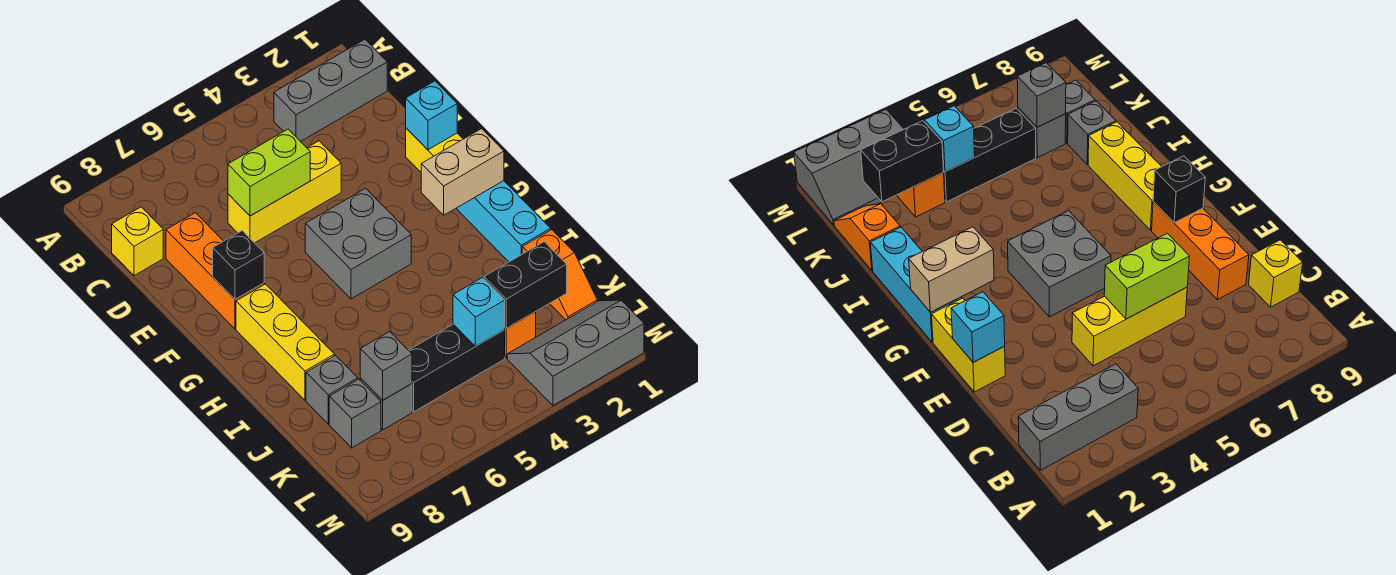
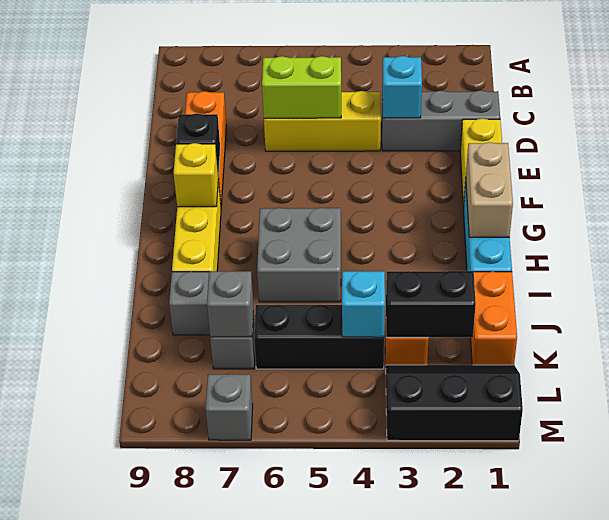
grey brick B1:B3 level 1 -> grey brick D1:D3 level 1
yellow brick C9 level 1 -> yellow brick G8 level 2
cyan brick E1 level 2 -> cyan brick D3 level 2
grey brick F4:G5 level 1 -> grey brick H5:I6 level 1
tan brick G1:G2 level 2 -> tan brick G1:H1 level 2
orange slope J1:K1 level 1 top J -> orange brick J1:K1 level 1
grey brick K8 level 1 -> grey brick M7 level 1
grey slope L1:M3 level 1 top M -> black slope L1:M3 level 1 top M

